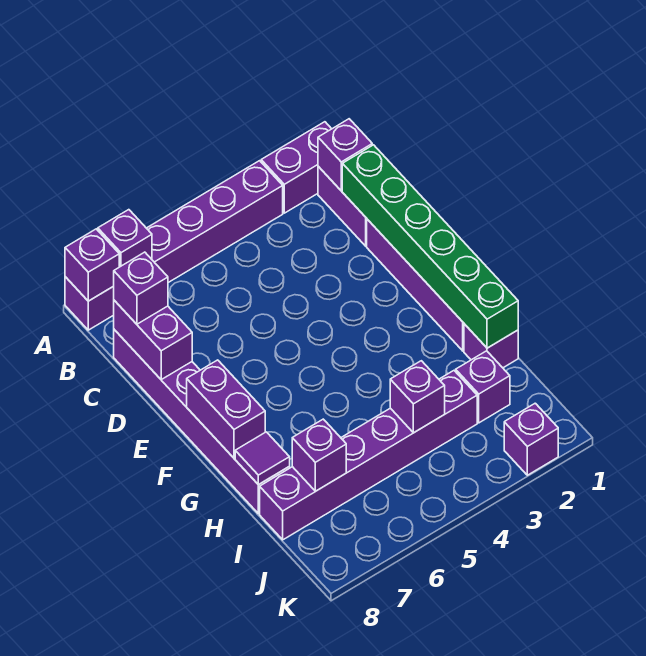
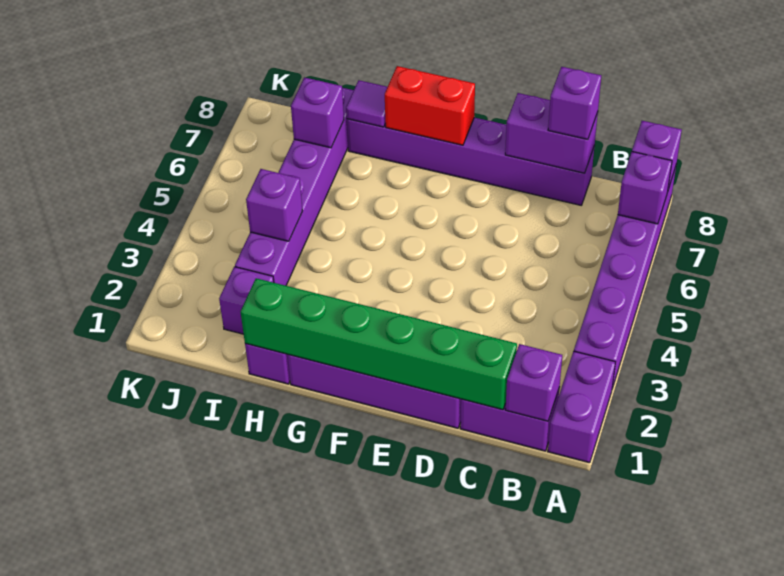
purple brick F8:G8 level 2 -> red brick F8:G8 level 2
purple brick K2 level 1 -> none

